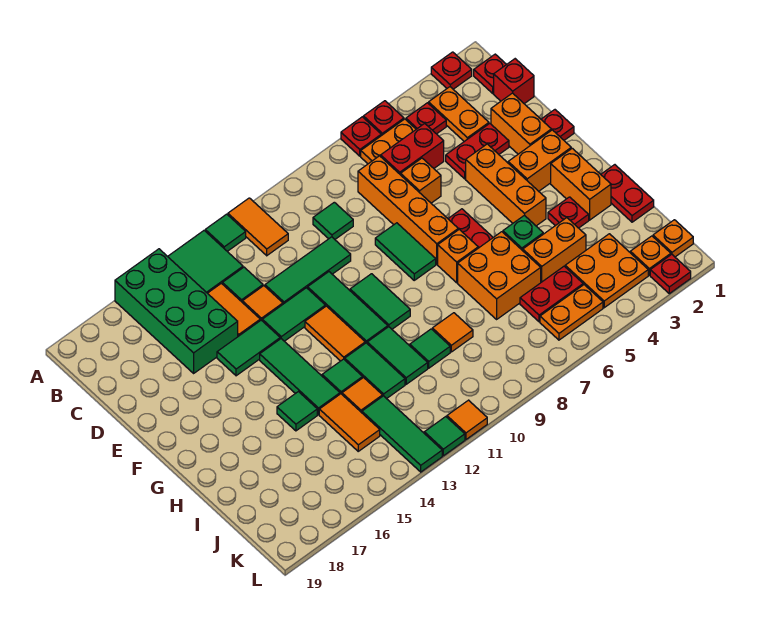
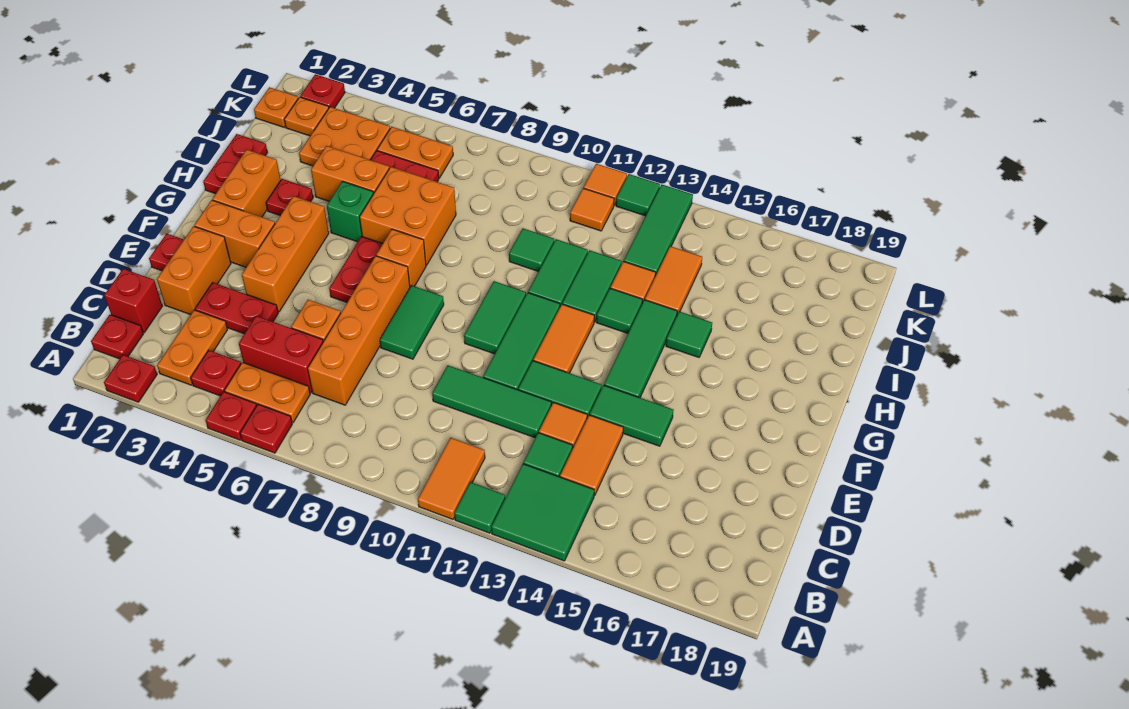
green brick A15:D16 level 1 -> none
green tile C9 level 1 -> none
orange tile I9 level 1 -> orange tile K11 level 1

